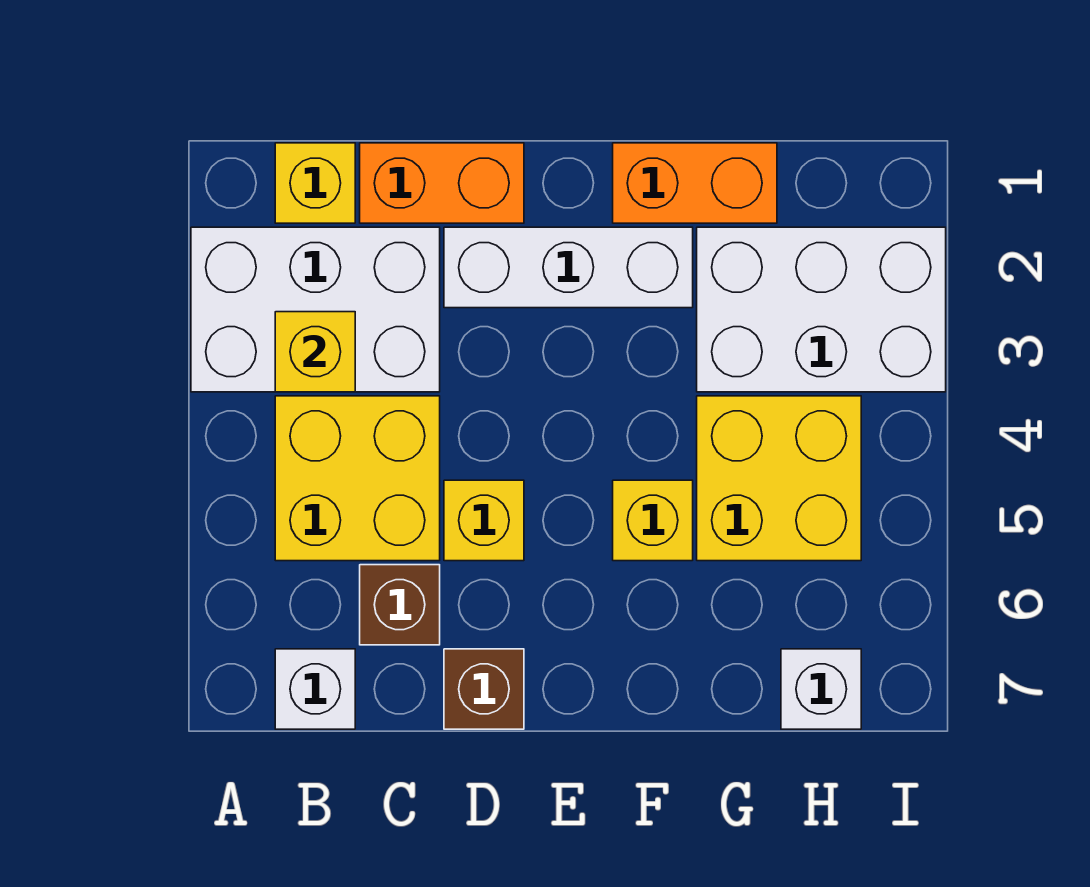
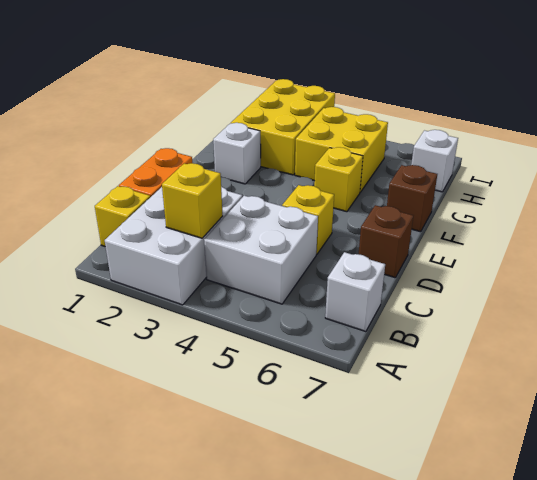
yellow brick B4:C5 level 1 -> white brick B4:C5 level 1
brown brick C6 level 1 -> brown brick F7 level 1
white brick D2:F2 level 1 -> white brick F2 level 1
orange brick F1:G1 level 1 -> none
white brick G2:I3 level 1 -> yellow brick G2:I3 level 1

